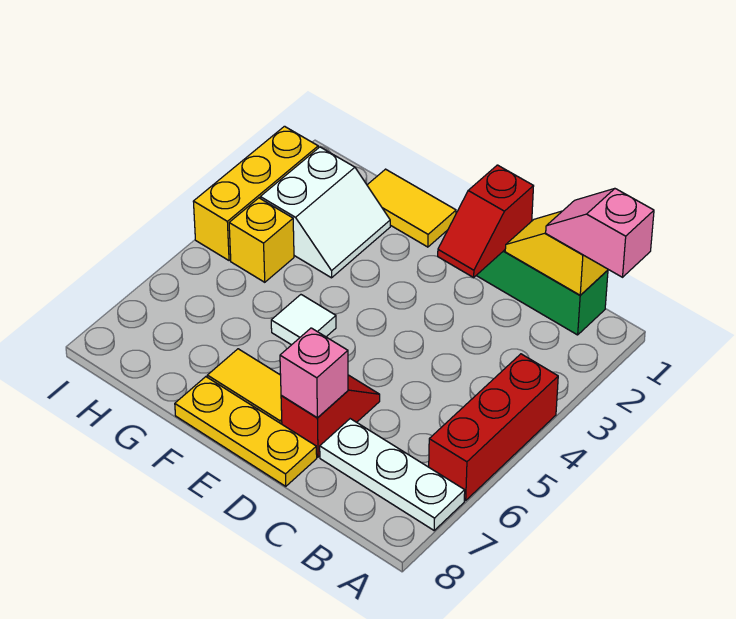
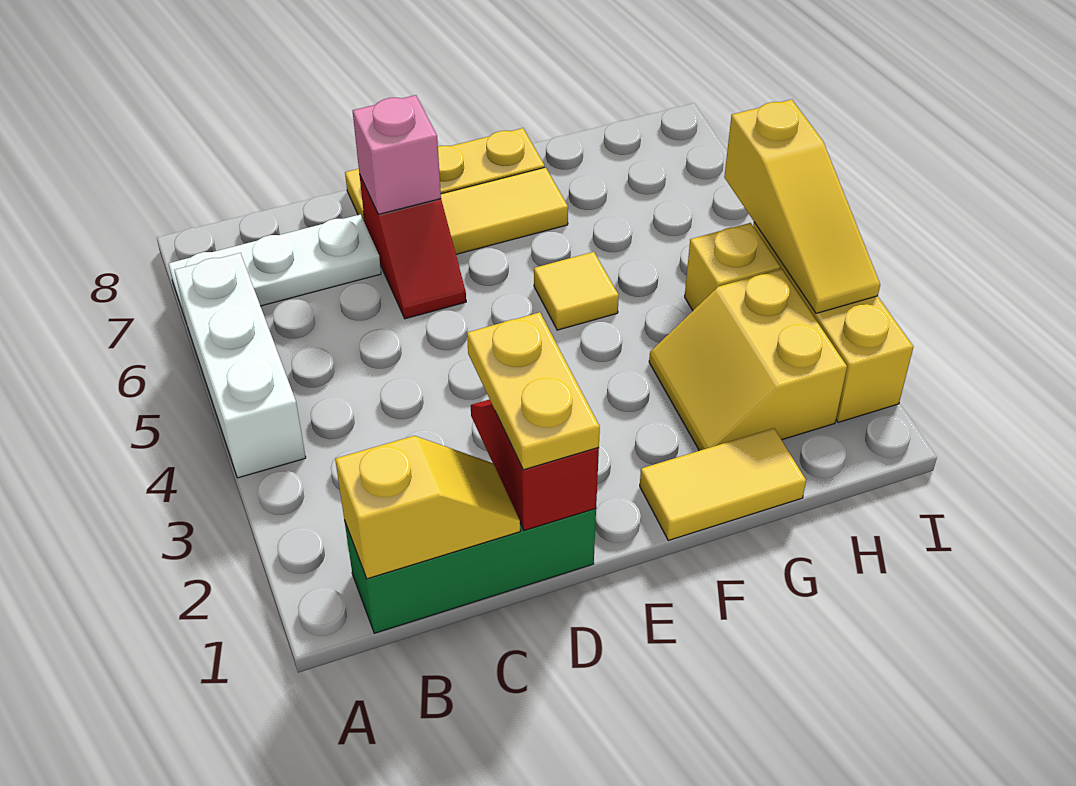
pink slope A1:B1 level 3 top A -> none
red brick A4:A6 level 1 -> white brick A4:A6 level 1
none -> yellow plate D1:D2 level 3
white tile F5 level 1 -> yellow tile F5 level 1
white slope G2:H3 level 1 top H -> yellow slope G2:H3 level 1 top H
none -> yellow slope I3:I5 level 2 top 5

